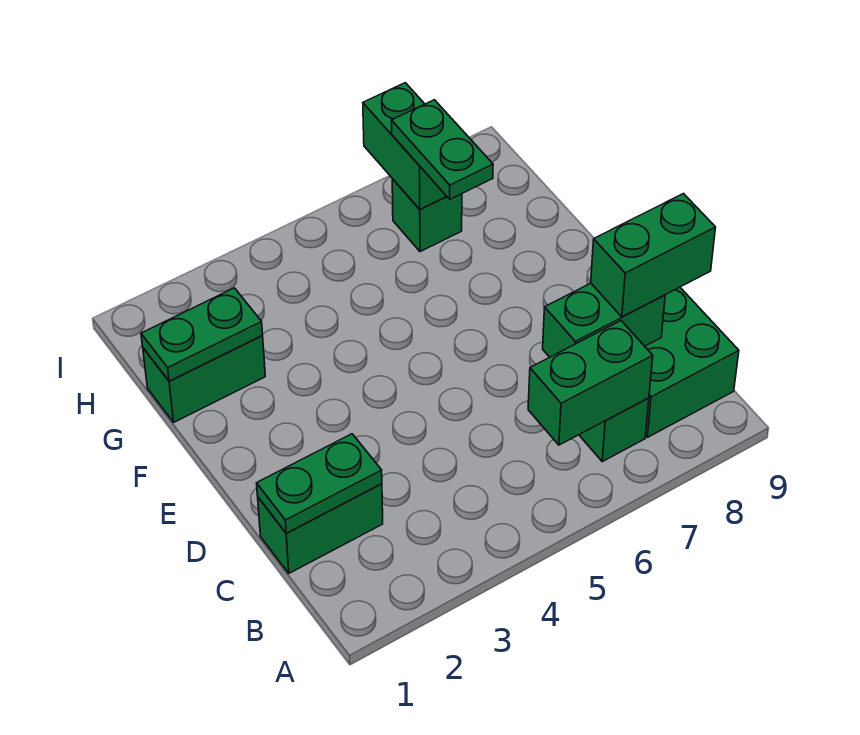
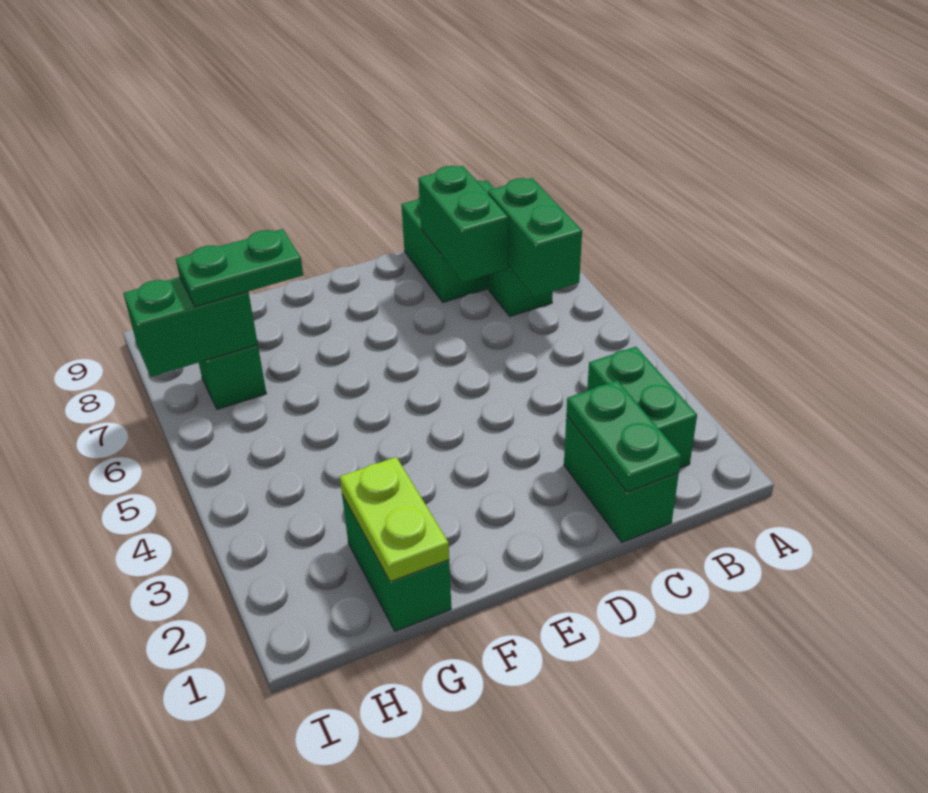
green brick C8:C9 level 3 -> green brick B2:B3 level 1
green plate G1:G2 level 2 -> lime plate G1:G2 level 2

